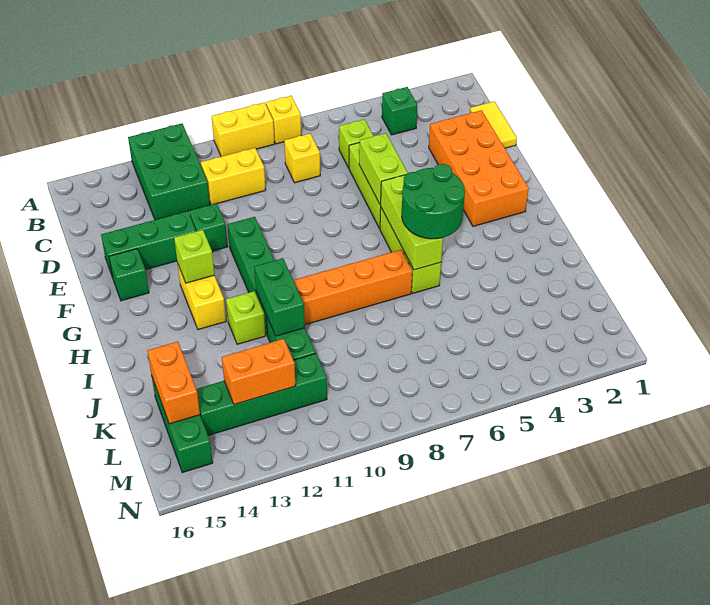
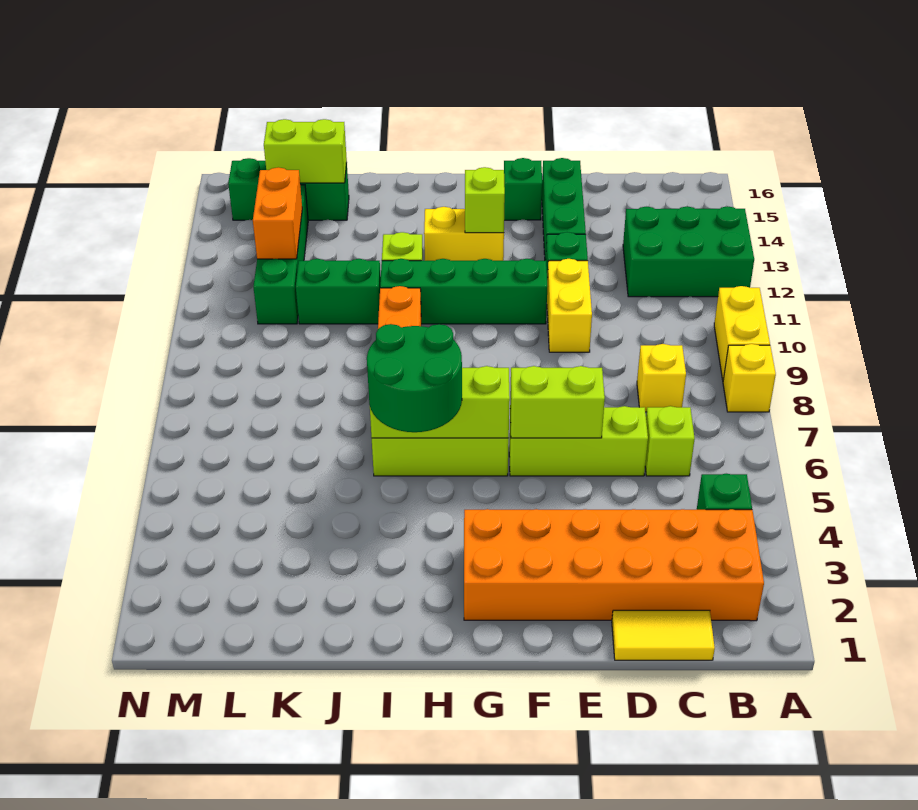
yellow brick C10:C11 level 1 -> yellow brick E10:E11 level 1
orange brick D2:G3 level 1 -> orange brick B2:G3 level 1
green brick I11:J11 level 2 -> none
orange brick K15:L15 level 2 -> lime brick K15:L15 level 2

